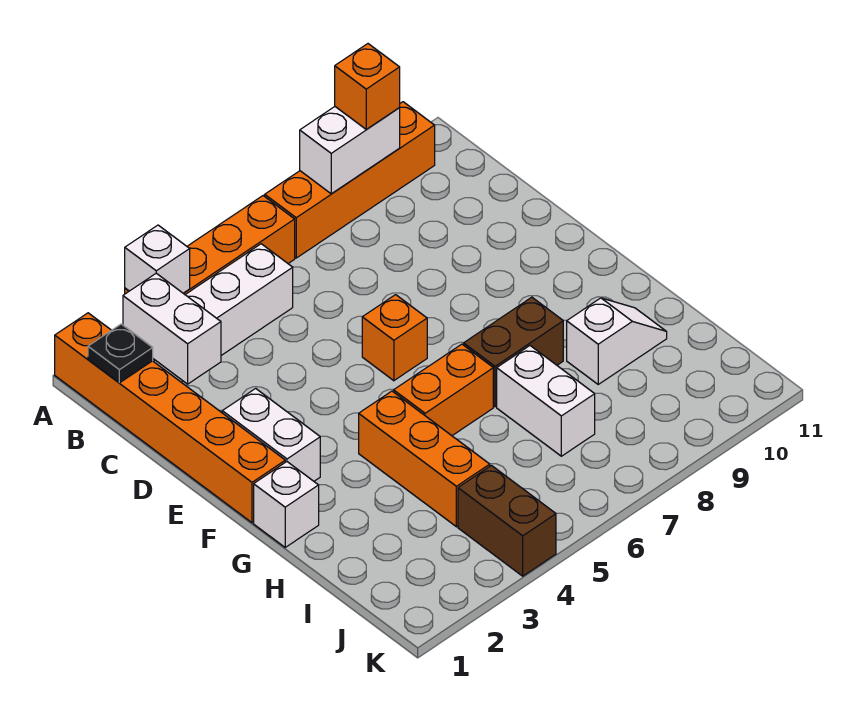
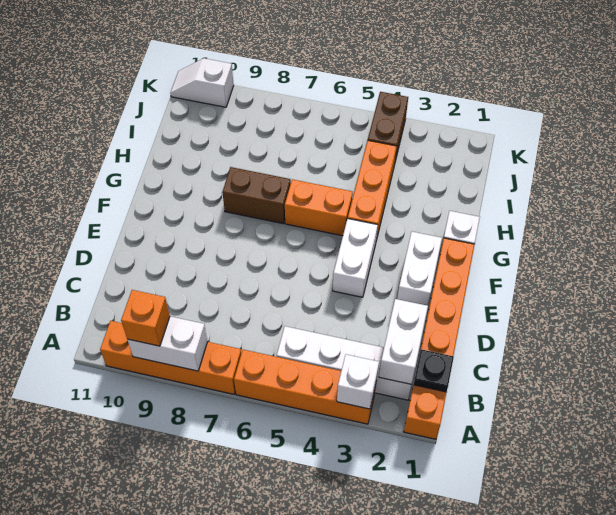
orange brick E6 level 1 -> none
white brick H7:I7 level 1 -> white brick E4:F4 level 1
white slope H9:H10 level 1 top 9 -> white slope K10:K11 level 1 top 10

